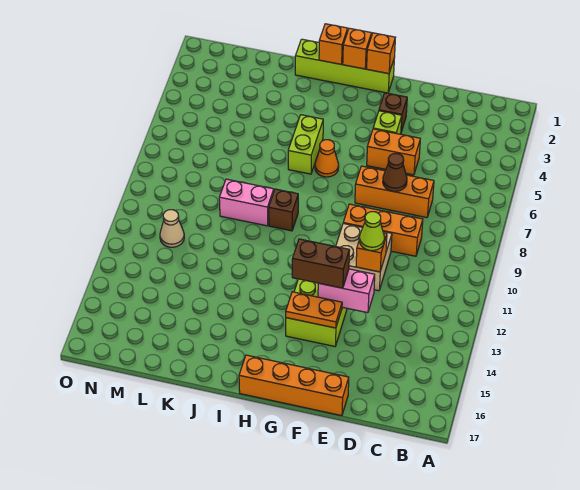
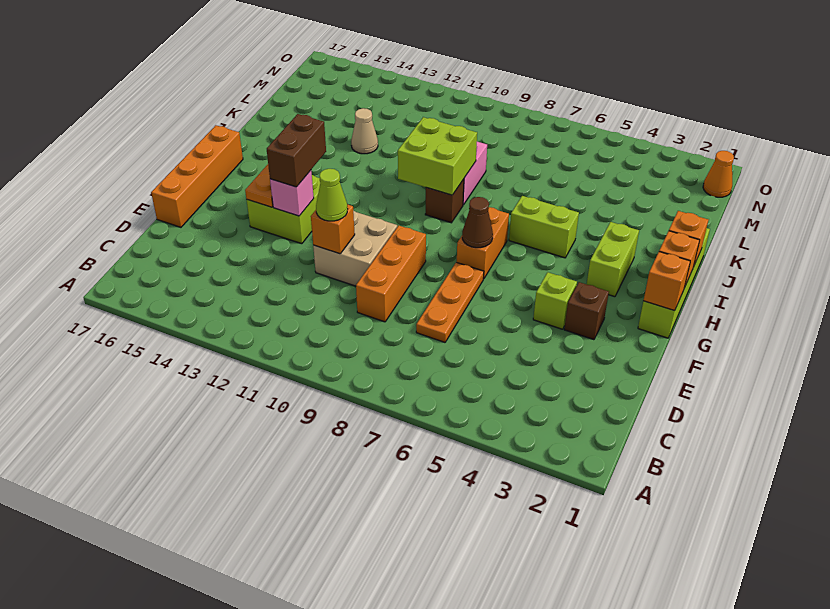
orange brick D7:F7 level 1 -> orange plate D7:F7 level 1
orange brick E5:F5 level 1 -> orange brick G7:H7 level 1
brown cone E7 level 2 -> brown cone G7 level 2
pink brick E13:F13 level 2 -> pink brick F13 level 2
none -> lime brick H3:I3 level 1
orange cone H6 level 1 -> orange cone N1 level 1
none -> lime brick I9:J10 level 2
tan cone M11 level 1 -> tan cone K13 level 1

